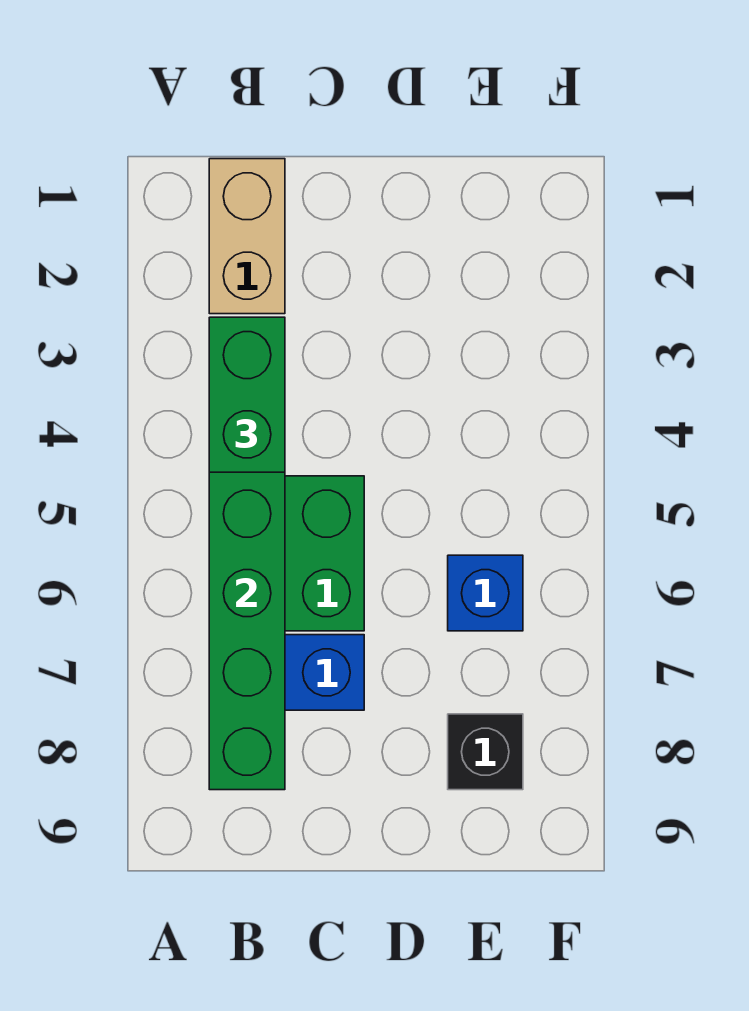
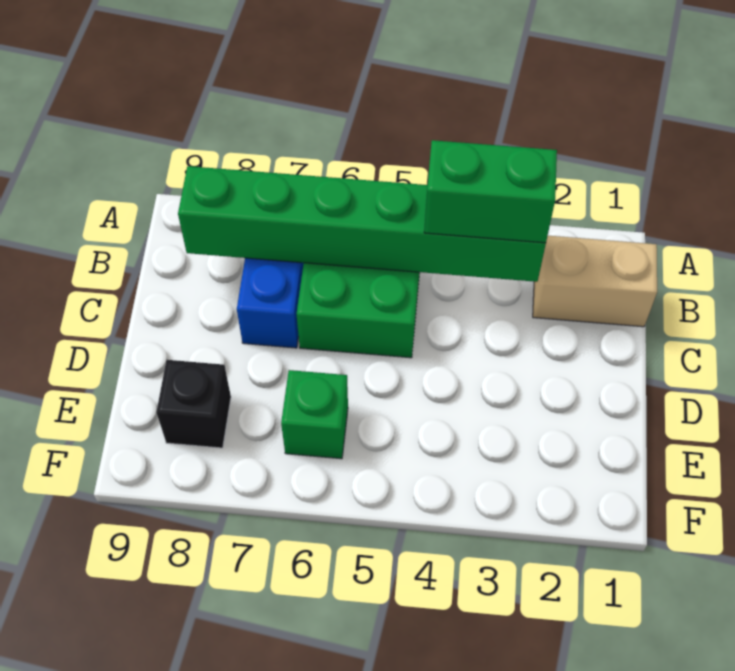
blue brick E6 level 1 -> green brick E6 level 1

